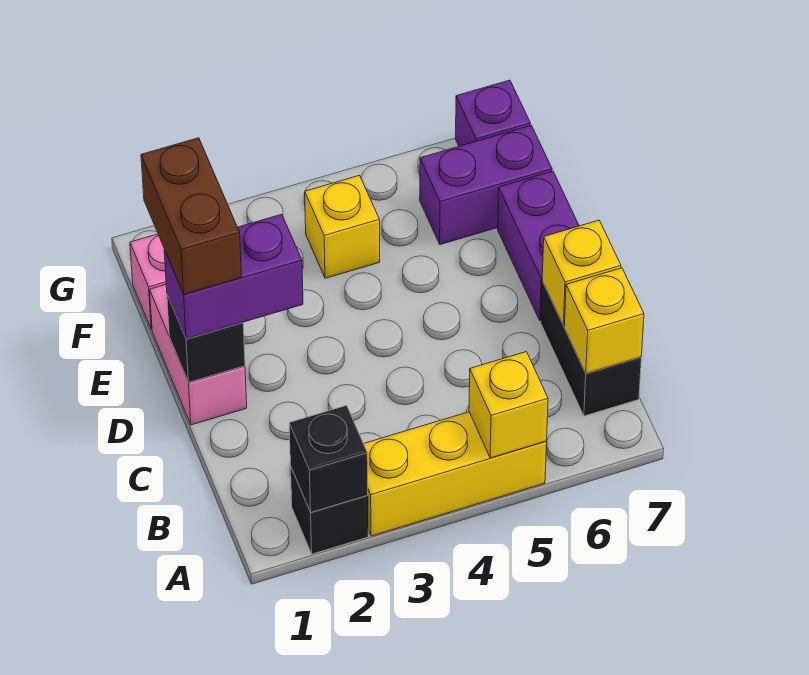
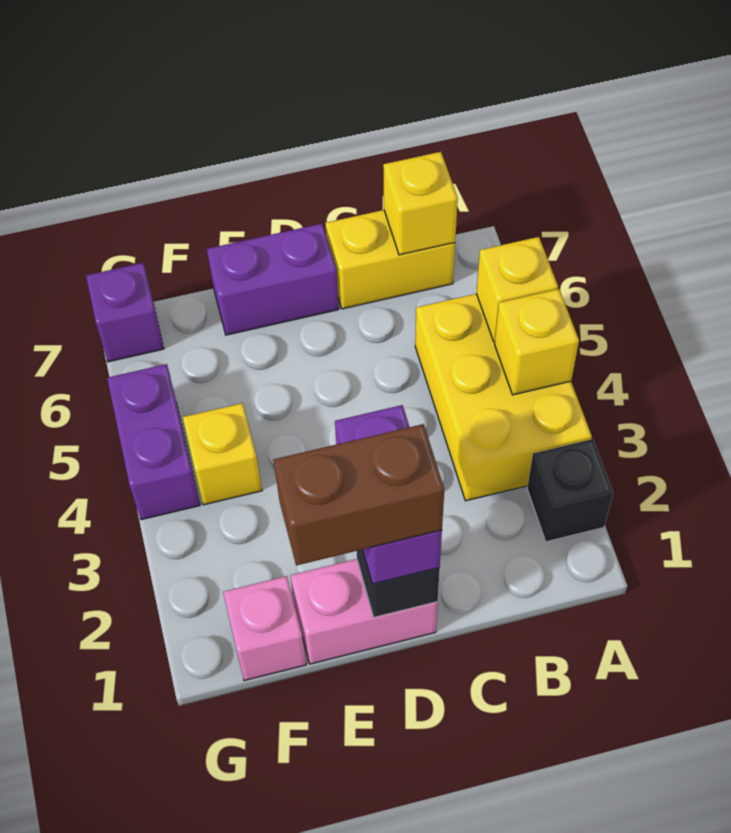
black brick A2 level 2 -> none
yellow brick A3:A5 level 1 -> yellow brick A3:B5 level 1
black brick B7:C7 level 1 -> yellow brick B7:C7 level 1
yellow brick C7 level 2 -> yellow brick A4 level 2
purple brick F6:F7 level 1 -> purple brick G4:G5 level 1

